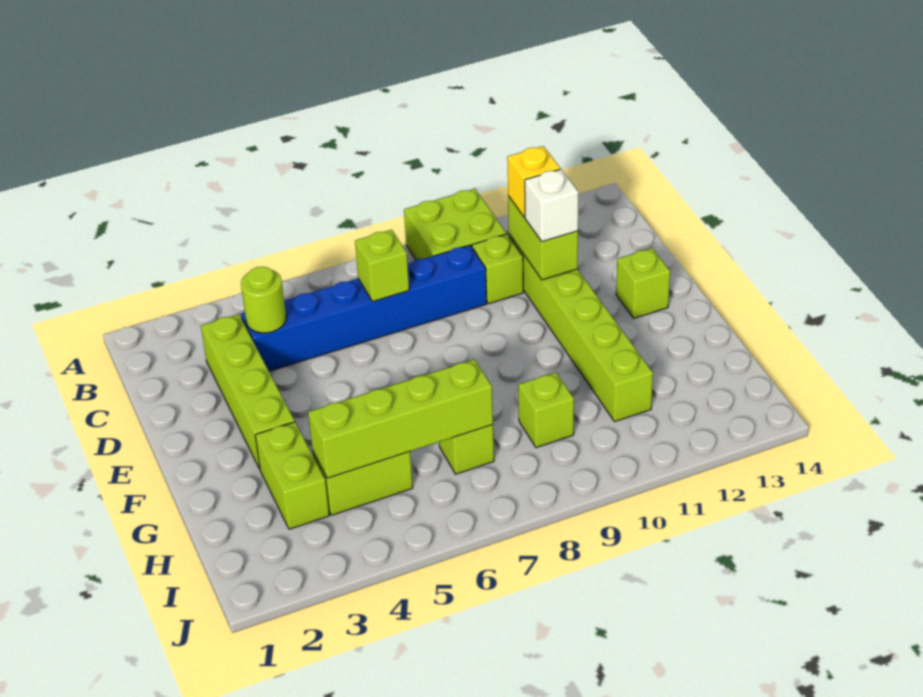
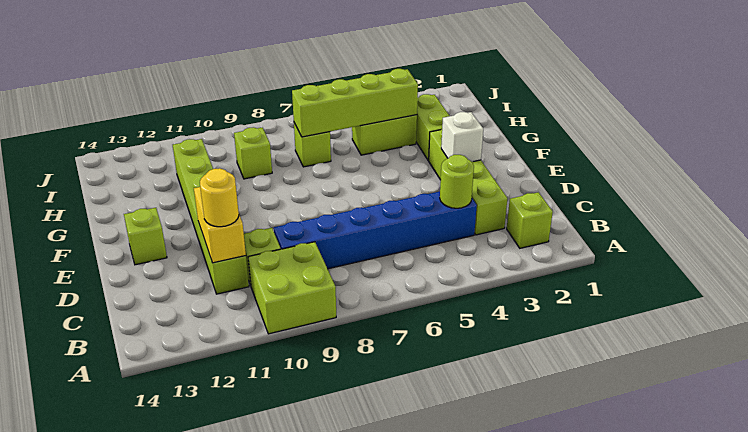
lime brick C7 level 2 -> lime brick B2 level 1
lime brick C11:D11 level 2 -> yellow brick C11:D11 level 2
yellow brick C11 level 3 -> yellow round brick C11 level 3
white brick D11 level 3 -> white brick E3 level 2

